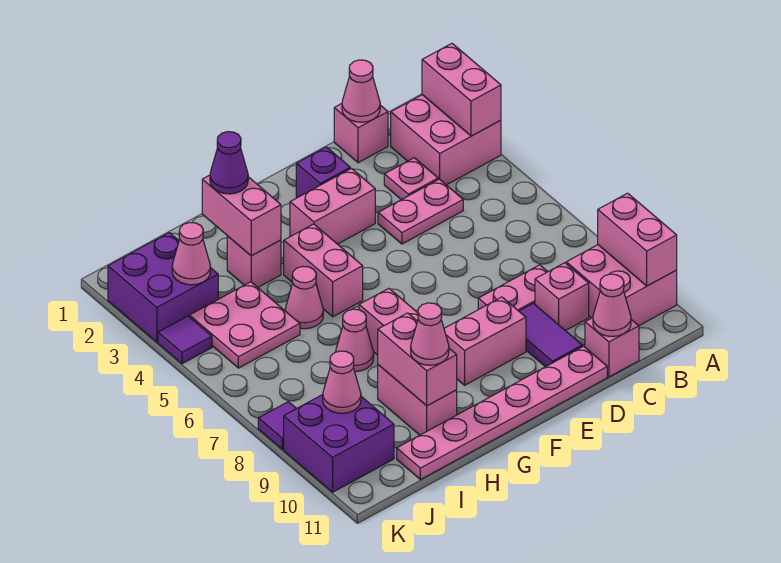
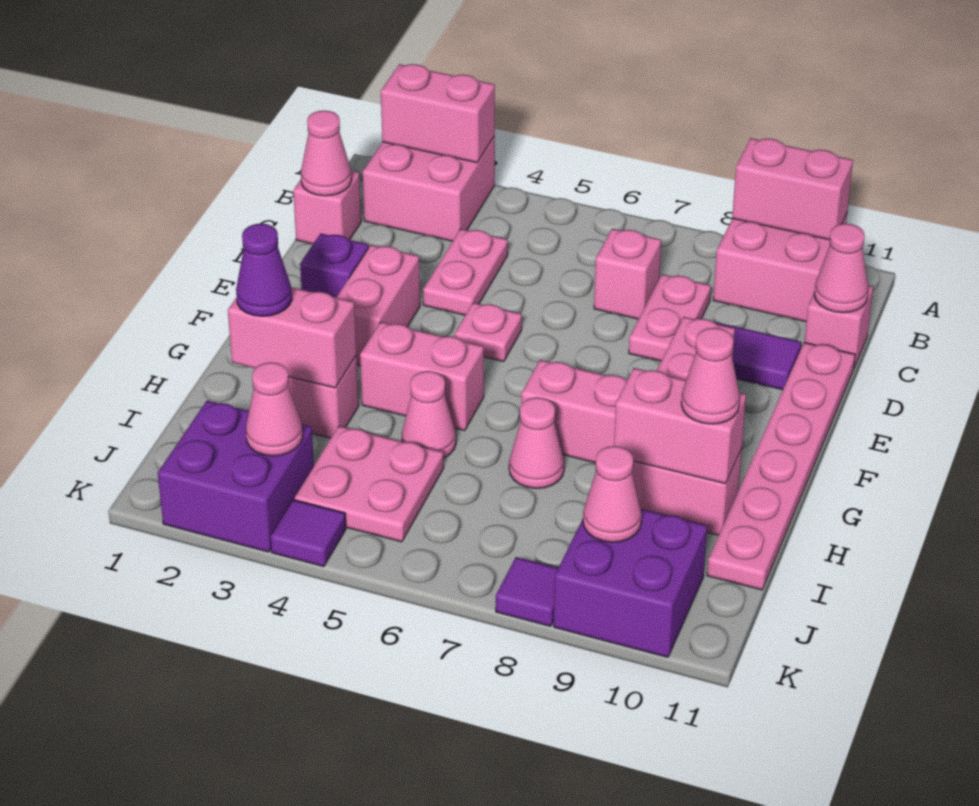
pink plate C3 level 1 -> pink plate E5 level 1
pink brick C9 level 1 -> pink brick C7 level 1

